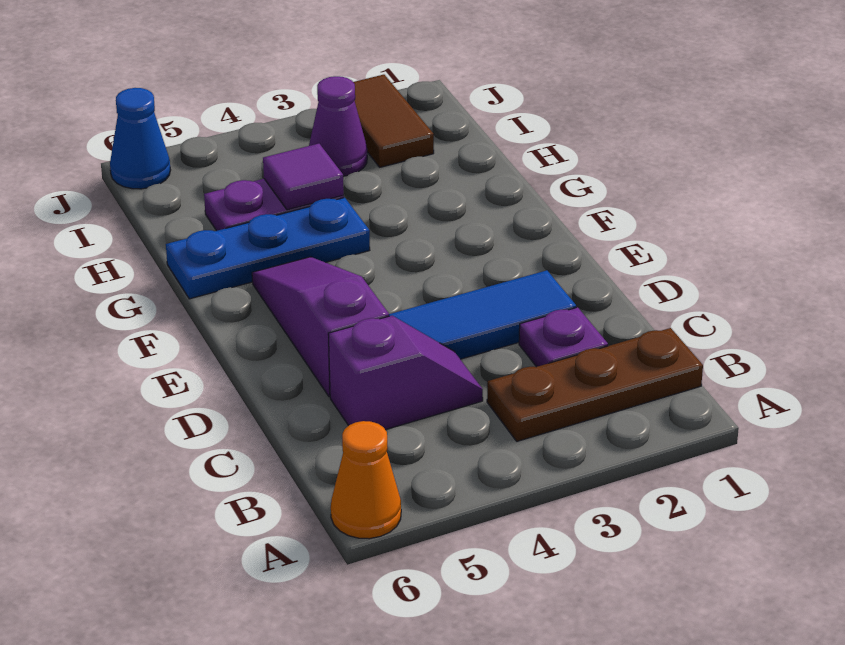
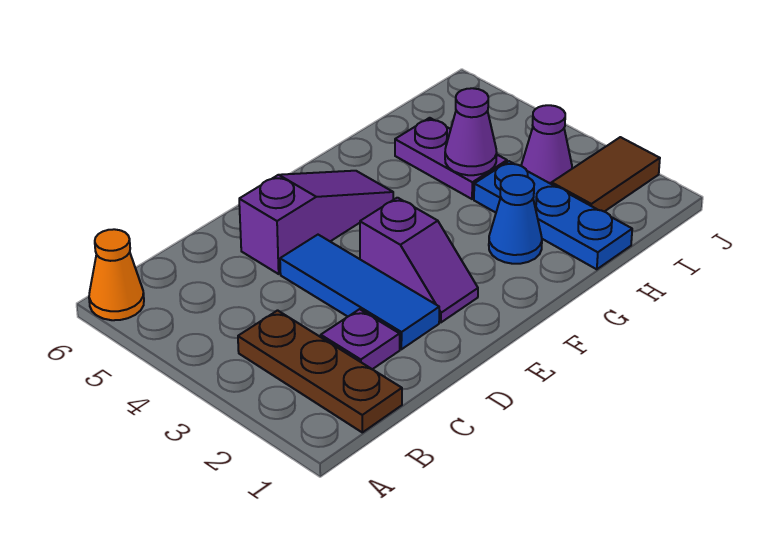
purple slope C4:C5 level 1 top 5 -> purple slope E2:E3 level 1 top 3
blue plate G4:G6 level 1 -> blue plate H1:H3 level 1
purple tile H4 level 2 -> purple cone H4 level 2
blue cone J6 level 1 -> blue cone G2 level 1

